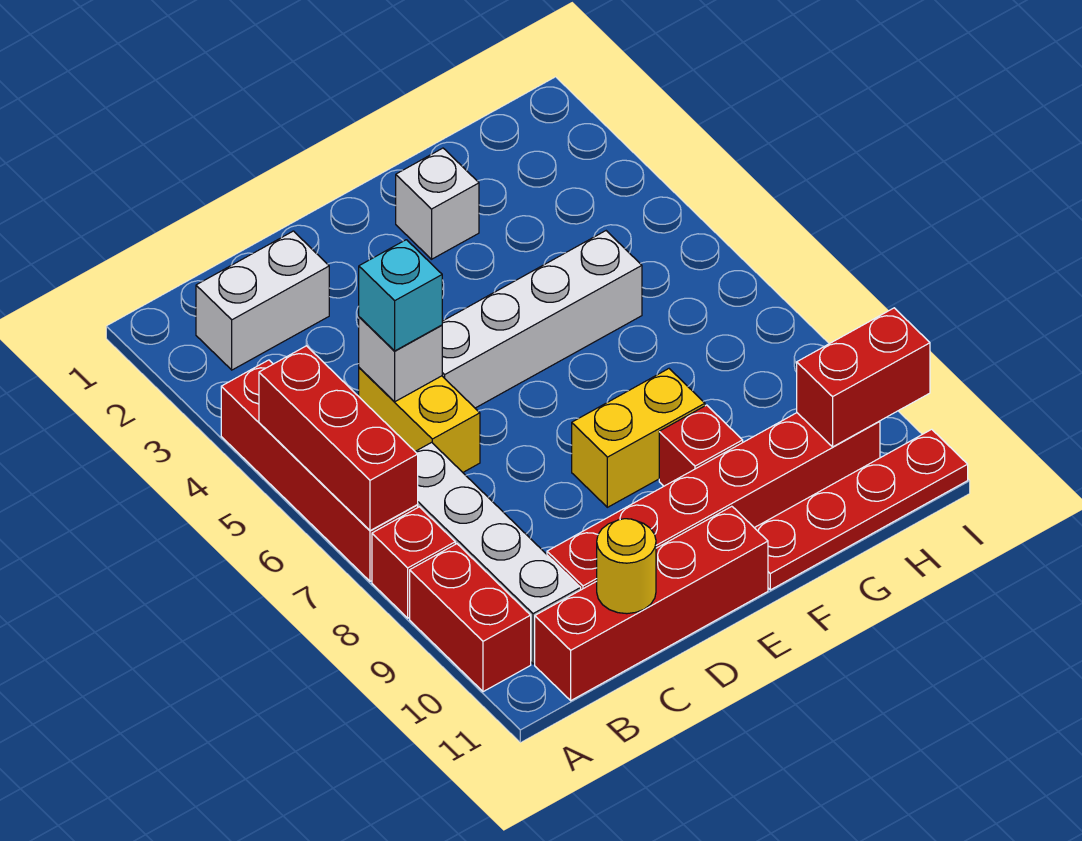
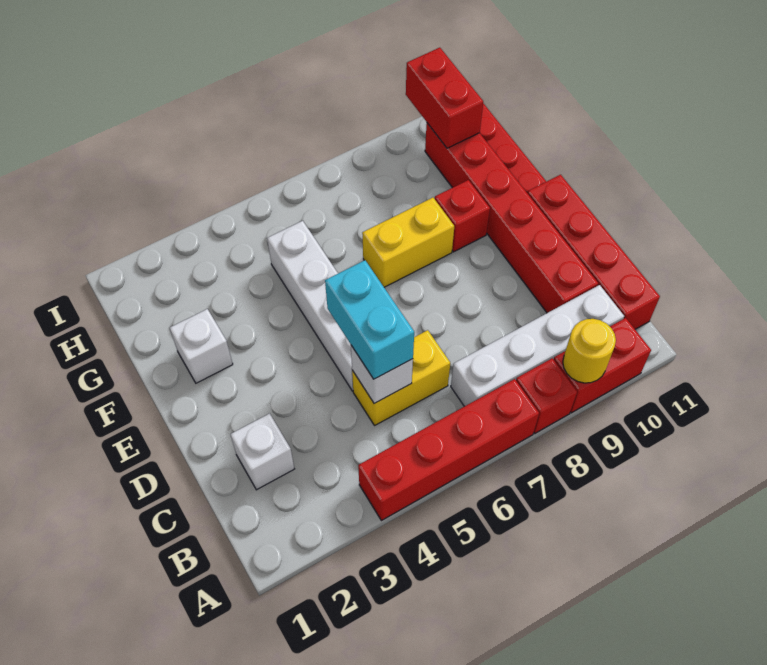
red brick A5:A7 level 2 -> none
white brick B2:C2 level 1 -> white brick C2 level 1
cyan brick C5 level 3 -> cyan brick C5:D5 level 3
yellow round brick C11 level 2 -> yellow round brick A9 level 2
yellow brick E8:F8 level 1 -> yellow brick F7:F8 level 1

